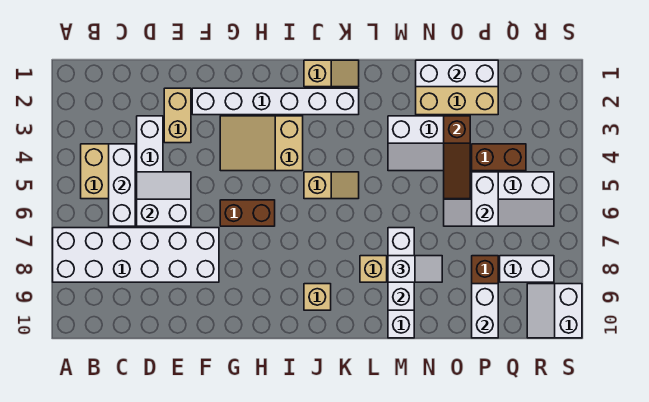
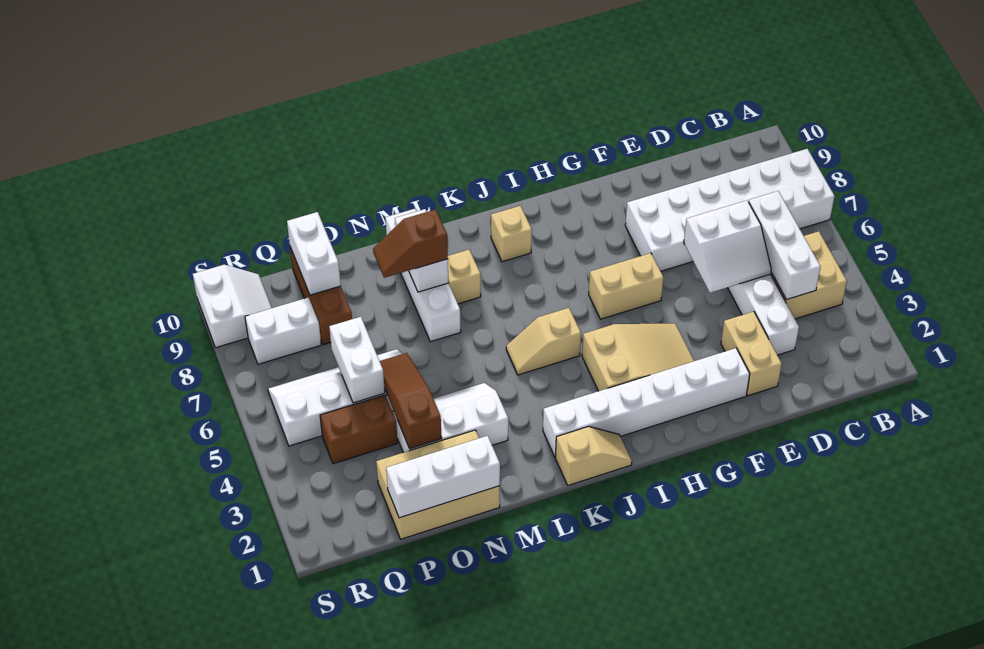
brown brick G6:H6 level 1 -> tan brick G6:H6 level 1
tan slope J1:K1 level 1 top J -> tan slope J1:K1 level 1 top K
white slope M8:N8 level 3 top M -> brown slope M8:N8 level 3 top M

